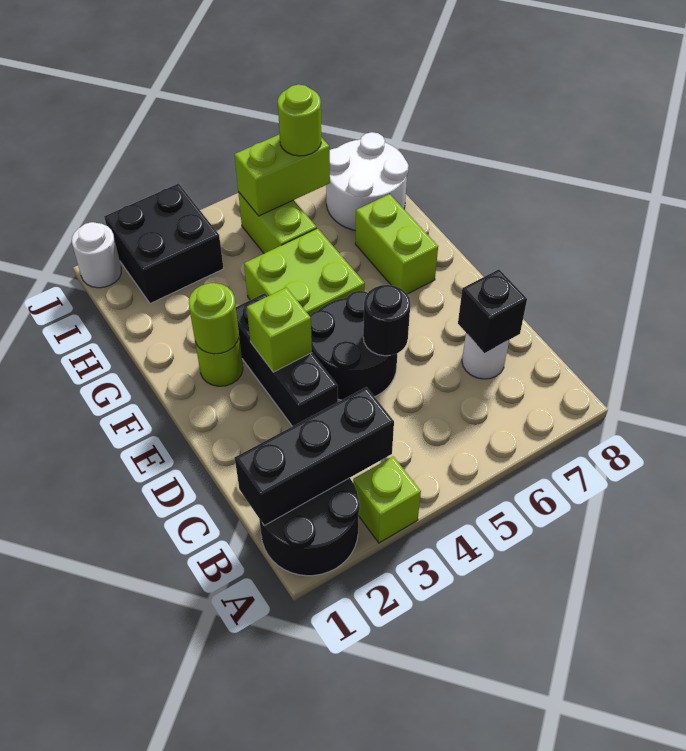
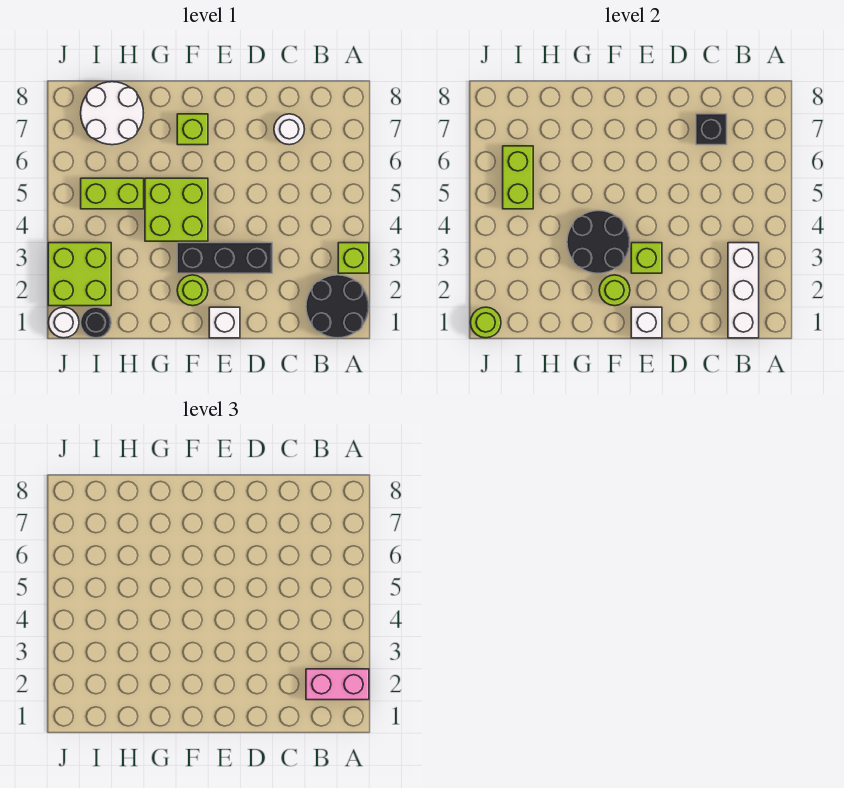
none -> pink brick A2:B2 level 3
black brick B1:B3 level 2 -> white brick B1:B3 level 2
black round brick D4:E5 level 1 -> black round brick F3:G4 level 2
black round brick D5 level 2 -> black round brick I1 level 1
none -> white brick E1 level 1
none -> white brick E1 level 2
lime brick F7:G7 level 1 -> lime brick F7 level 1
black brick I2:J3 level 1 -> lime brick I2:J3 level 1
lime round brick I6 level 3 -> lime round brick J1 level 2

